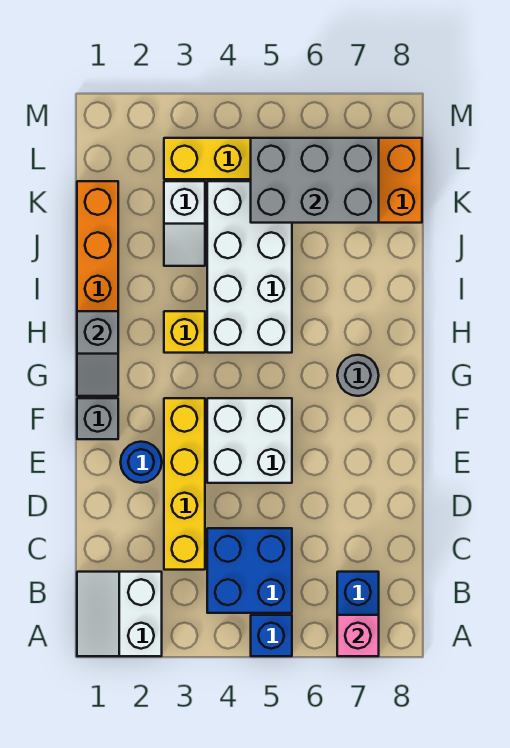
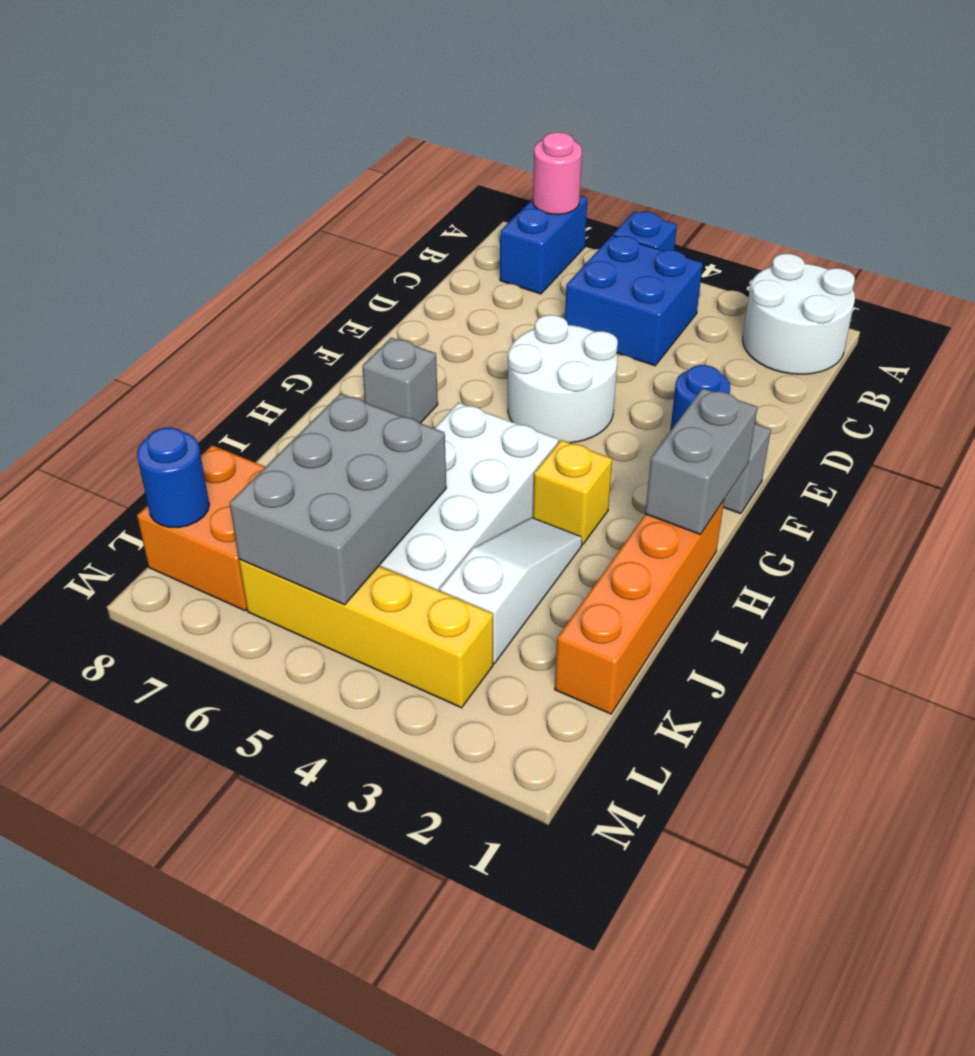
white slope A1:B2 level 1 top 2 -> white round brick A1:B2 level 1
pink brick A7 level 2 -> pink round brick A7 level 2
yellow brick C3:F3 level 1 -> none
white brick E4:F5 level 1 -> white round brick E4:F5 level 1
grey slope G1:H1 level 2 top H -> grey brick G1:H1 level 2
grey round brick G7 level 1 -> grey brick G7 level 1
white slope J3:K3 level 1 top K -> white slope I3:K3 level 1 top K
grey brick K5:L7 level 2 -> grey brick J5:L6 level 2
none -> blue round brick L8 level 2

